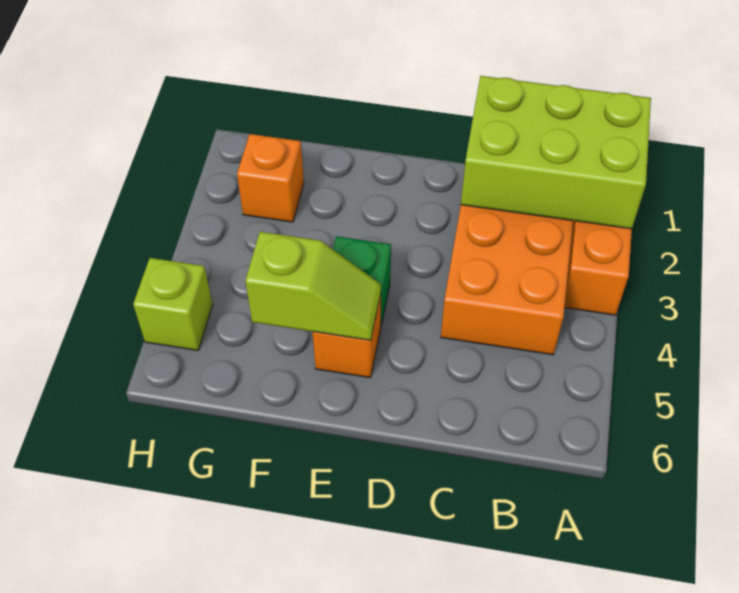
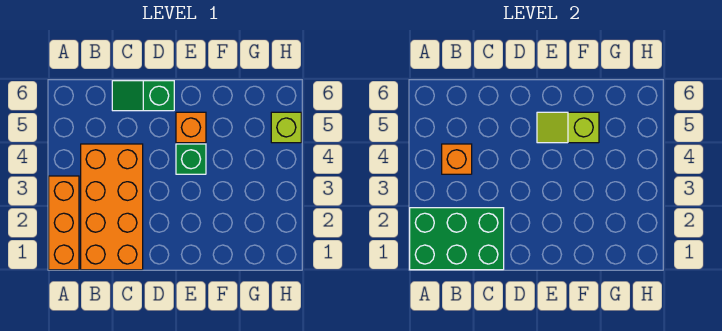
lime brick A1:C2 level 2 -> green brick A1:C2 level 2
none -> green slope C6:D6 level 1 top D
orange brick G2 level 1 -> orange brick B4 level 2

